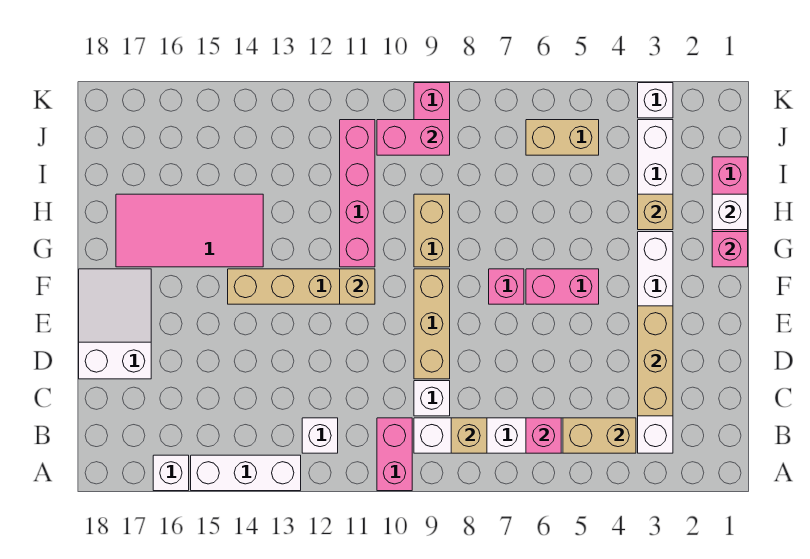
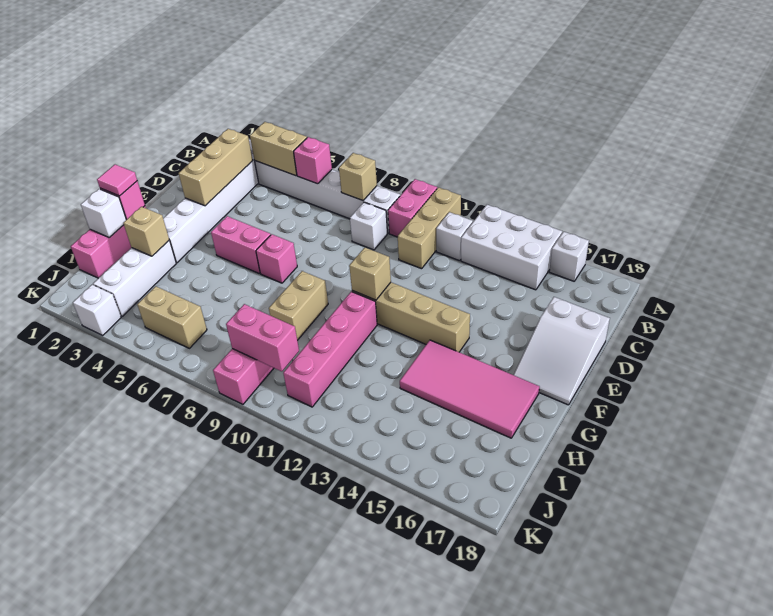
white brick A13:A15 level 1 -> white brick A13:B15 level 1
tan brick D9:F9 level 1 -> tan brick A11:C11 level 1
none -> pink tile G1 level 3

